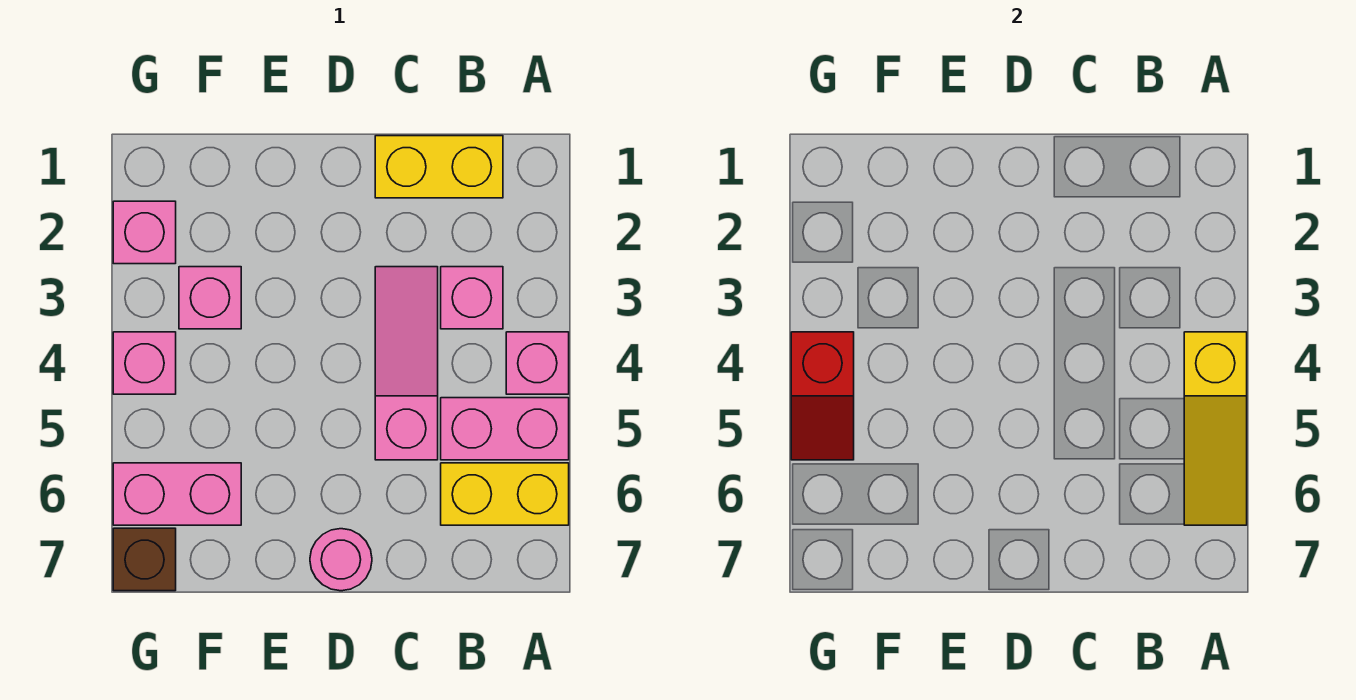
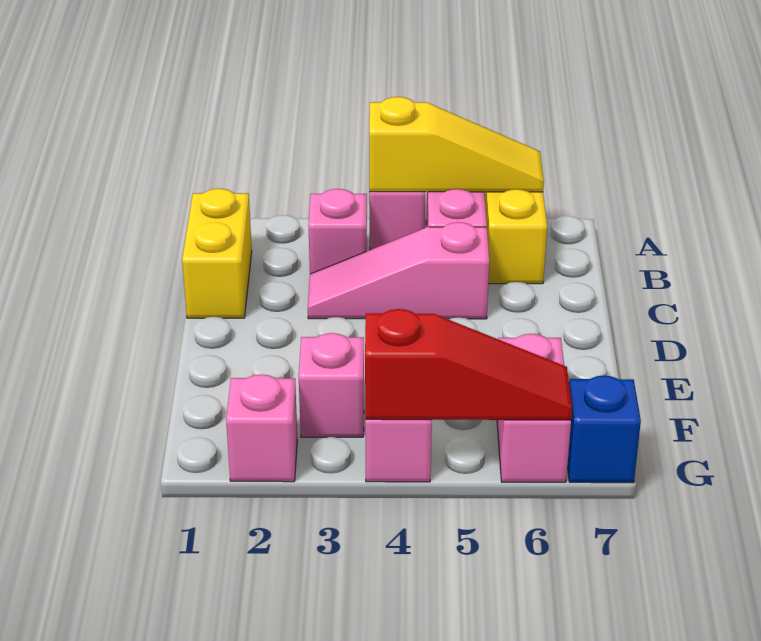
pink round brick D7 level 1 -> none
red slope G4:G5 level 2 top 4 -> red slope G4:G6 level 2 top 4
brown brick G7 level 1 -> blue brick G7 level 1

